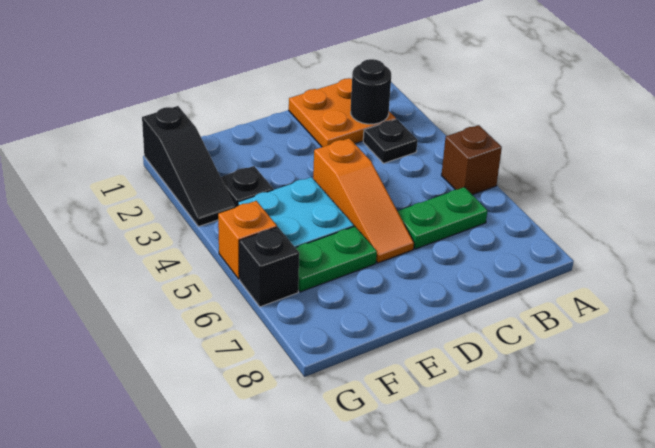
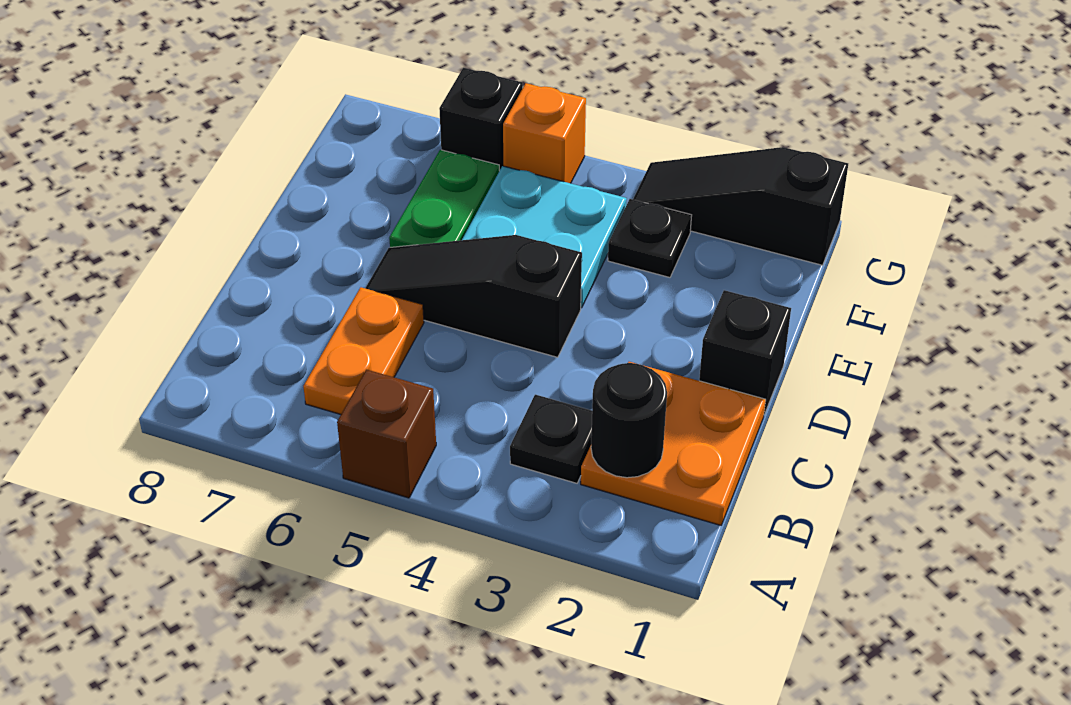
green plate B6:C6 level 1 -> orange plate B6:C6 level 1
none -> black brick D1 level 1
orange slope D4:D6 level 1 top 4 -> black slope D4:D6 level 1 top 4

